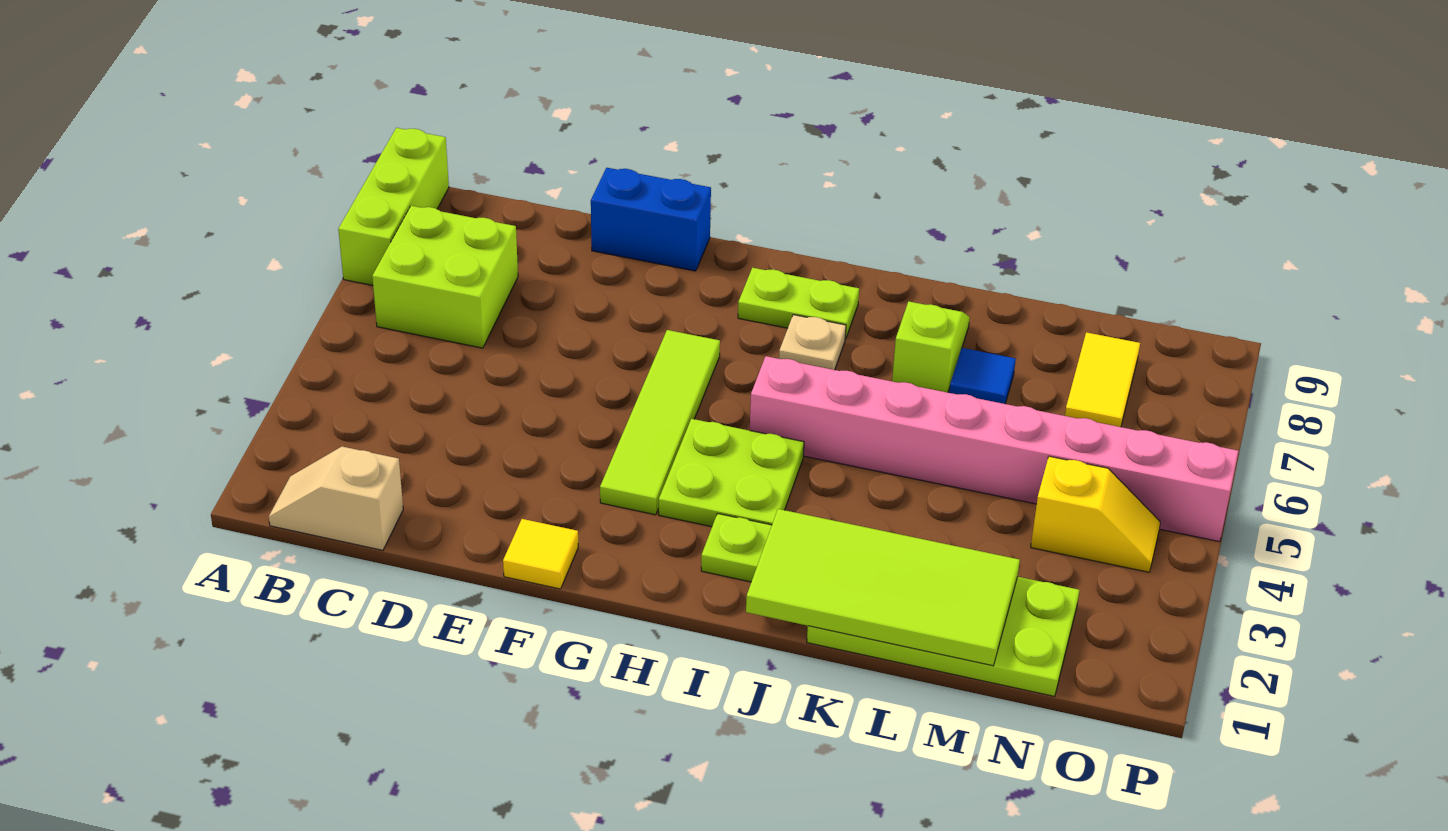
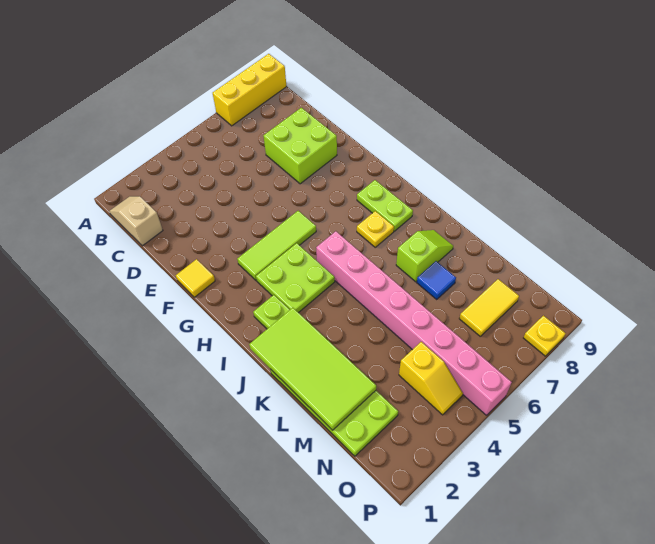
lime brick A7:A9 level 1 -> yellow brick A7:A9 level 1
lime brick B6:C7 level 1 -> lime brick D7:E8 level 1
blue brick E9:F9 level 1 -> none
lime tile G3:G6 level 1 -> lime tile G3:G5 level 1
tan plate I7 level 1 -> yellow plate I7 level 1
none -> yellow plate P8 level 1

